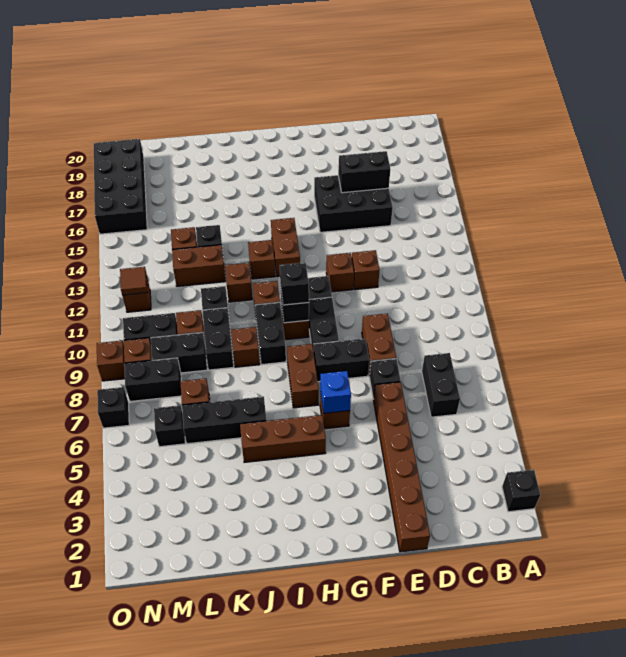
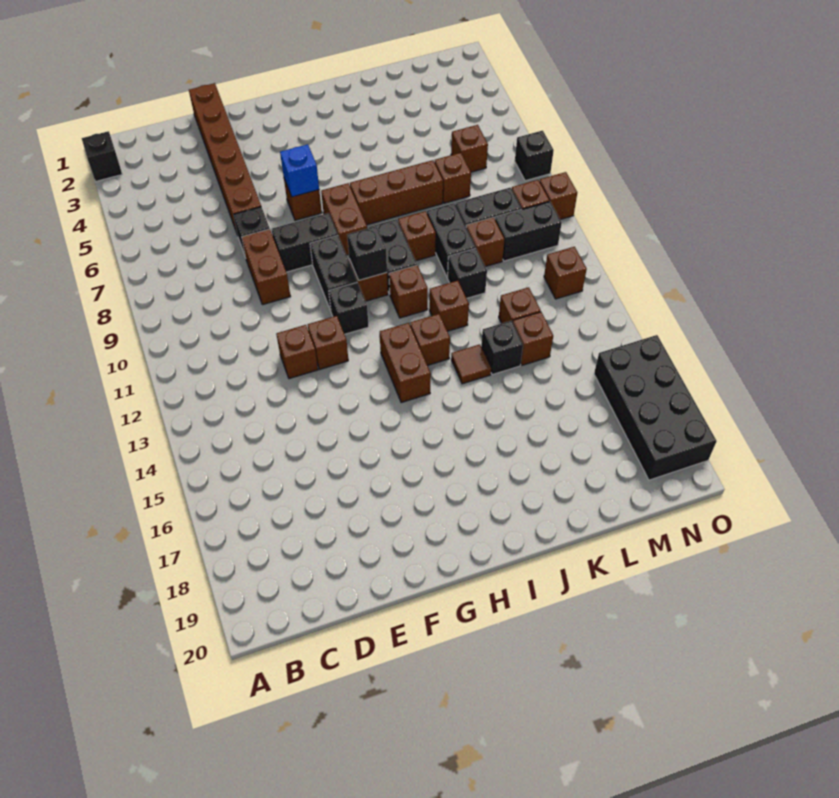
black brick C6:C7 level 1 -> none
black brick D15:F16 level 1 -> none
black brick D16:E16 level 2 -> none
brown brick H5:J5 level 1 -> brown brick I7:K7 level 1
black brick H10 level 3 -> none
black brick J6:L6 level 1 -> none
brown brick K13:L13 level 1 -> brown brick L13 level 1
black brick M6 level 1 -> brown brick M6 level 1
black brick M8:N8 level 1 -> none
brown tile N12 level 2 -> brown tile J14 level 1

